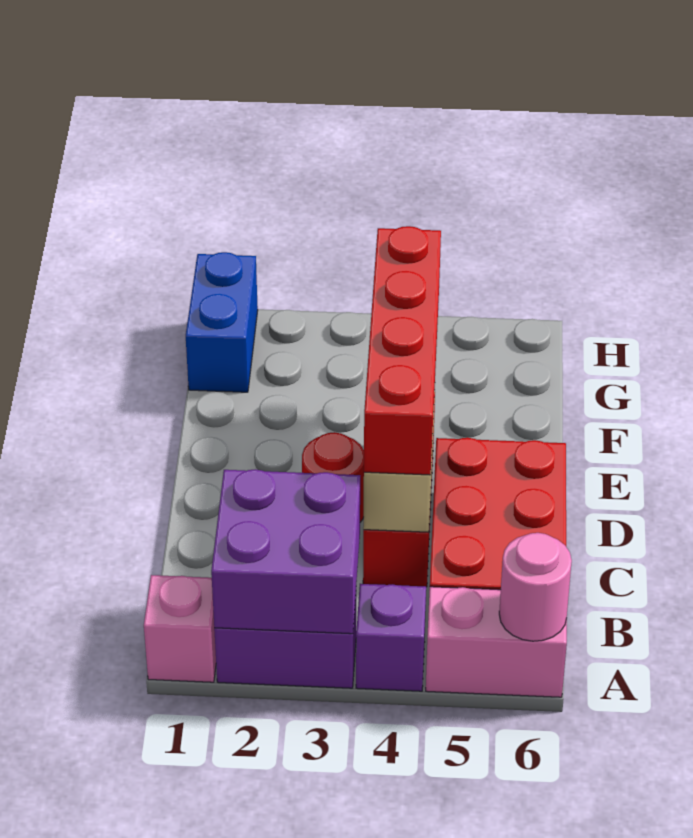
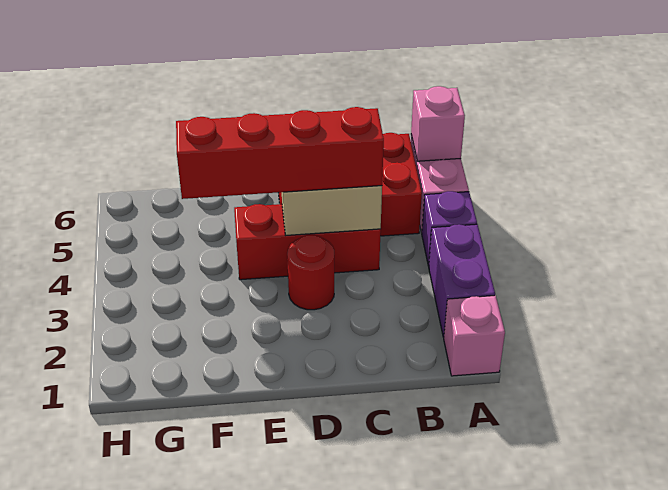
purple brick A2:B3 level 2 -> none
pink round brick A6 level 2 -> pink brick A6 level 2
blue brick G1:H1 level 1 -> none

